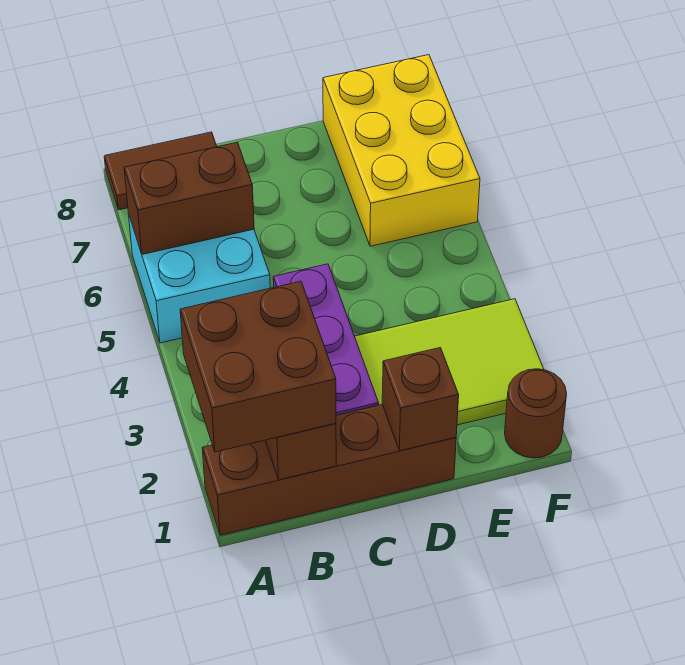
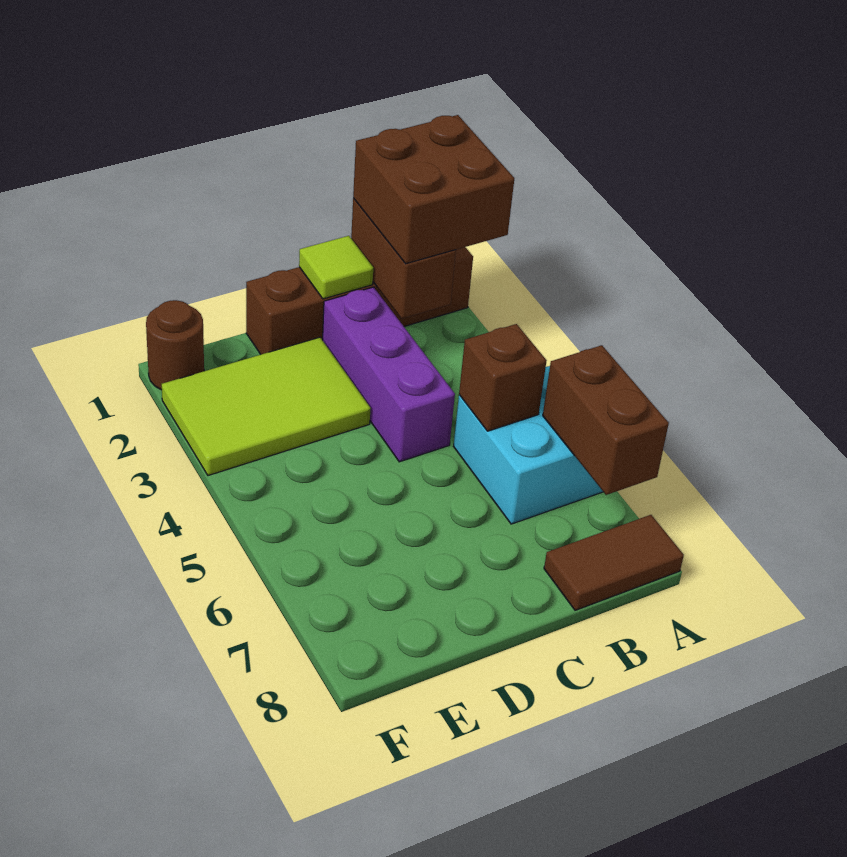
brown brick A6:B6 level 2 -> brown brick A6:A7 level 2
none -> lime tile C1 level 2
brown brick D1 level 2 -> brown brick B5 level 2
yellow brick E6:F8 level 1 -> none

